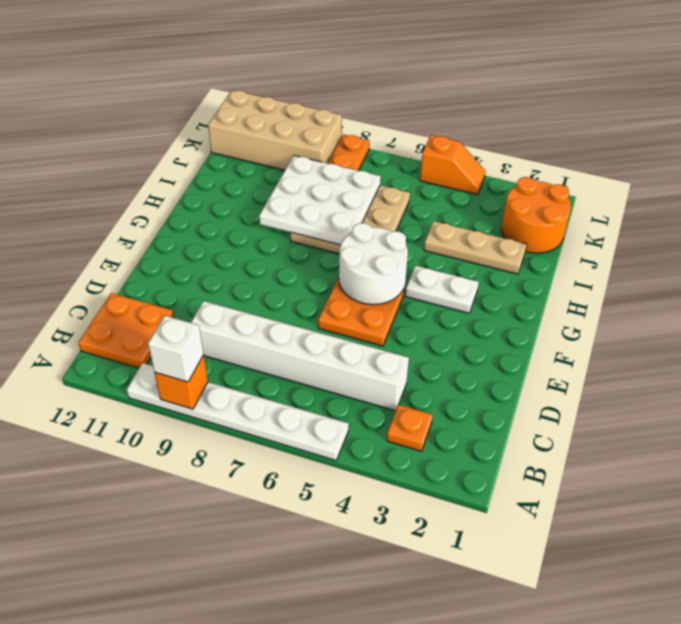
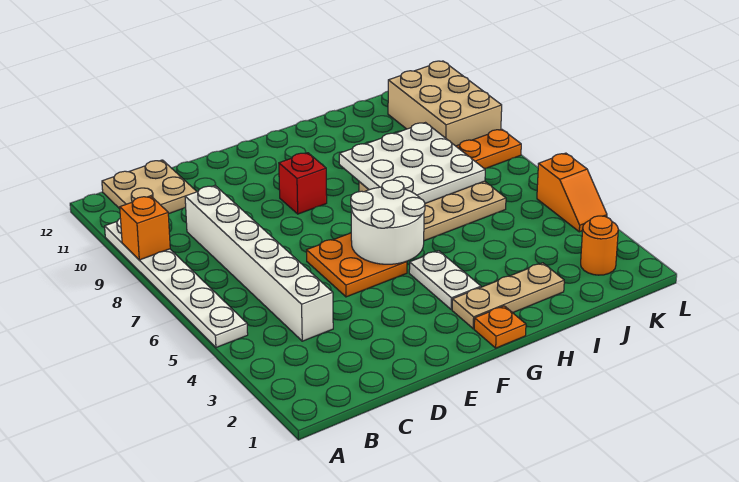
white brick A9 level 3 -> none
orange plate B3 level 1 -> orange plate G1 level 1
orange plate B11:C12 level 1 -> tan plate B11:C12 level 1
none -> red brick F9 level 1
tan plate I2:I4 level 1 -> tan plate G2:I2 level 1
orange round brick J1:K2 level 1 -> orange round brick K2 level 1
tan brick K9:L12 level 1 -> tan brick K9:L11 level 1

